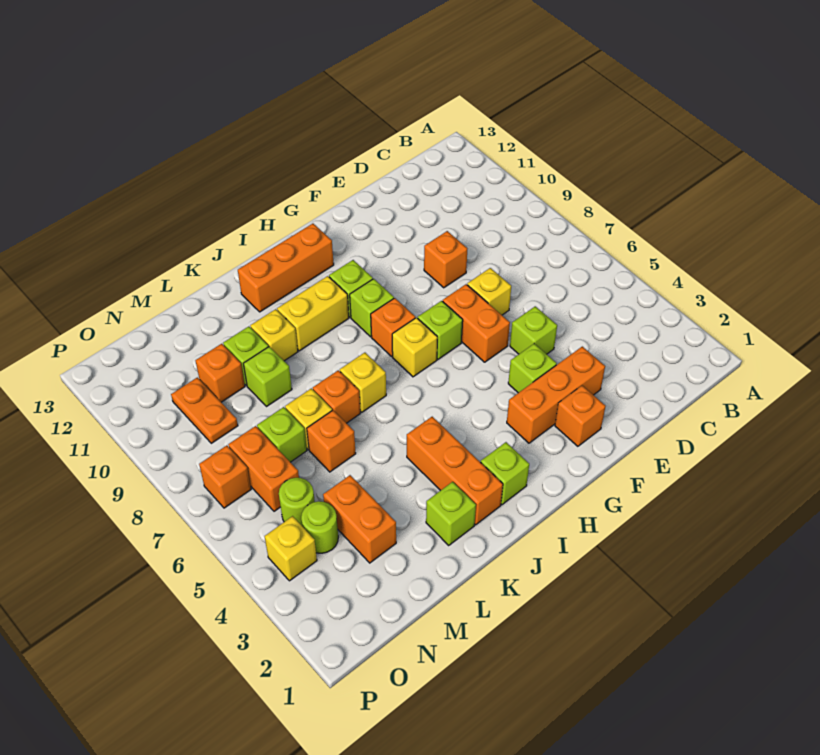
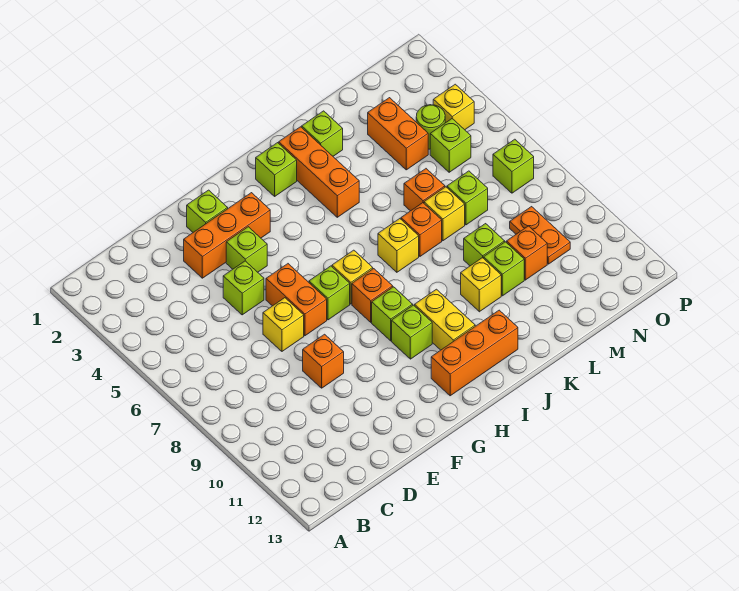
orange brick F2 level 1 -> lime brick F2 level 1
yellow brick I10:J10 level 1 -> yellow brick I10:I11 level 1
lime round brick N5 level 1 -> lime brick N5 level 1
orange brick N6:N7 level 1 -> none
orange brick O7 level 1 -> lime brick O7 level 1

